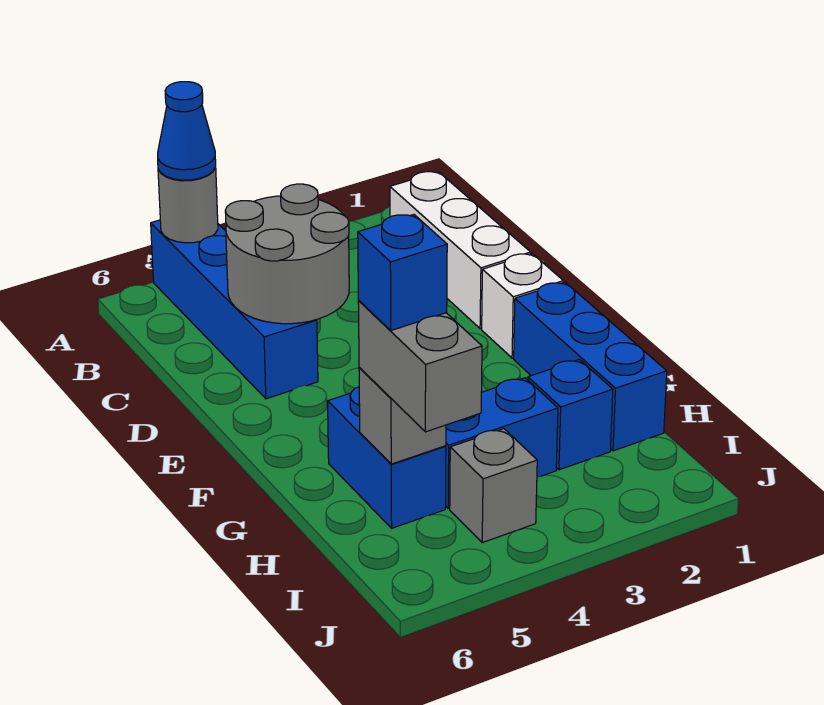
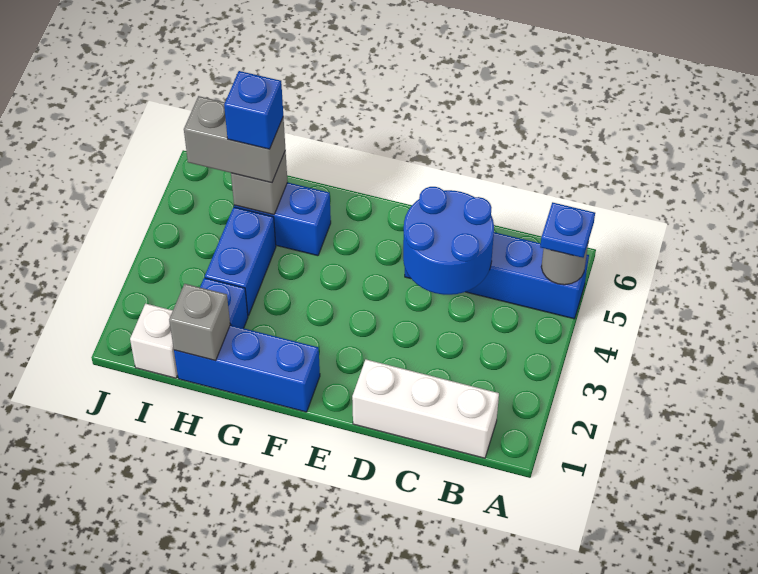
blue cone A5 level 3 -> blue plate A5 level 3
grey round brick C4:D5 level 2 -> blue round brick C4:D5 level 2
white brick E1 level 1 -> white brick I1 level 1
grey brick I4 level 1 -> grey brick H1 level 2

